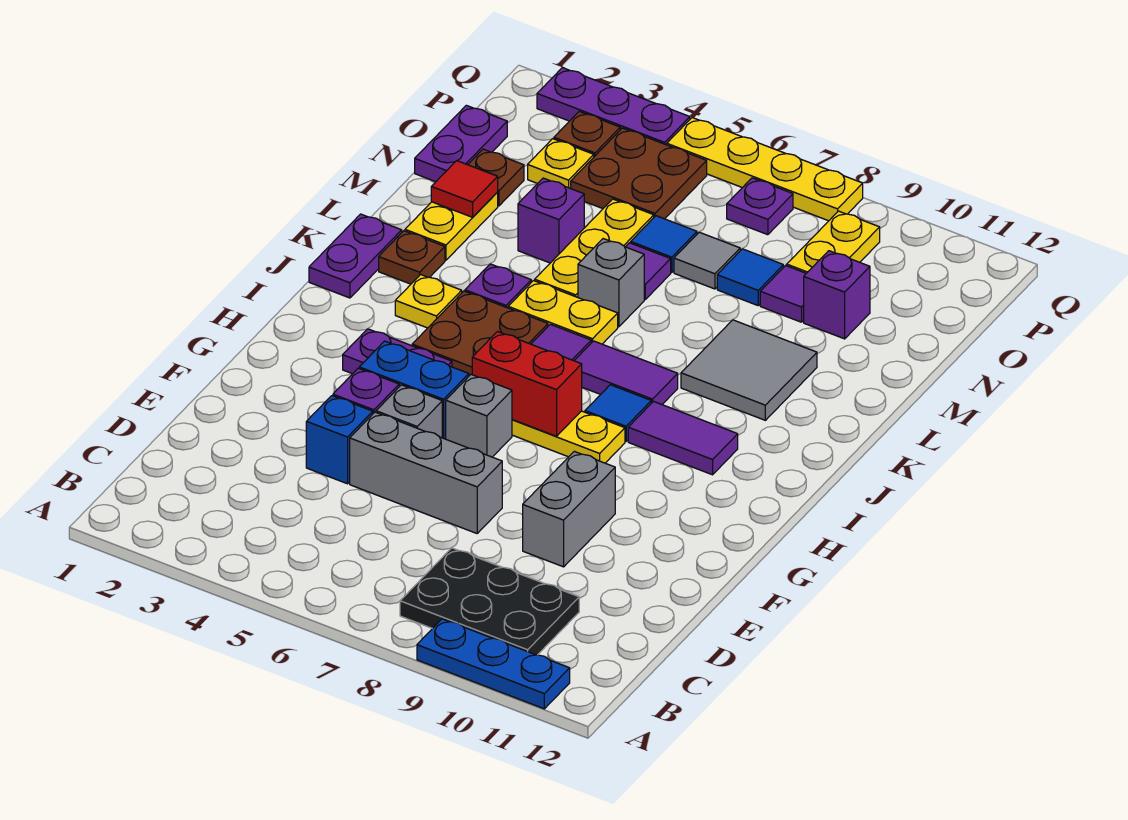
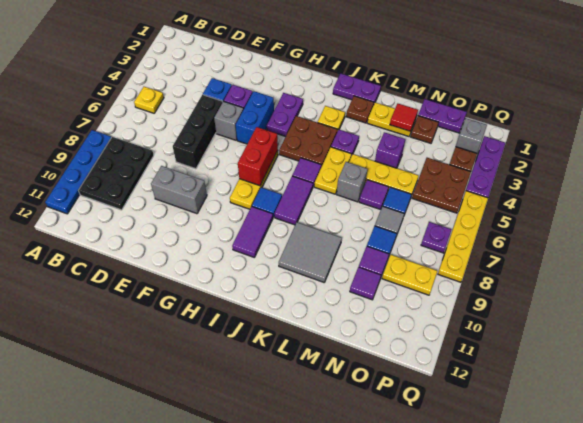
blue plate A9:A11 level 1 -> blue plate A8:A11 level 1
grey brick E5:E7 level 1 -> black brick E5:E7 level 1
grey brick G6 level 1 -> grey brick P2 level 1
purple brick N10 level 1 -> purple tile N10 level 1
yellow plate O3 level 1 -> yellow plate B5 level 1

